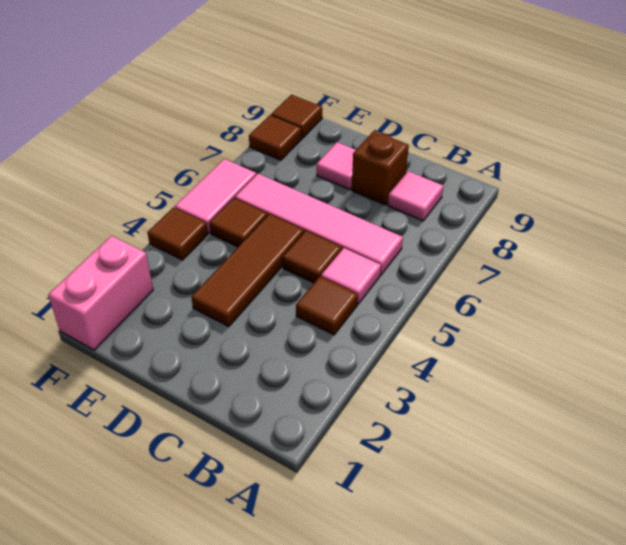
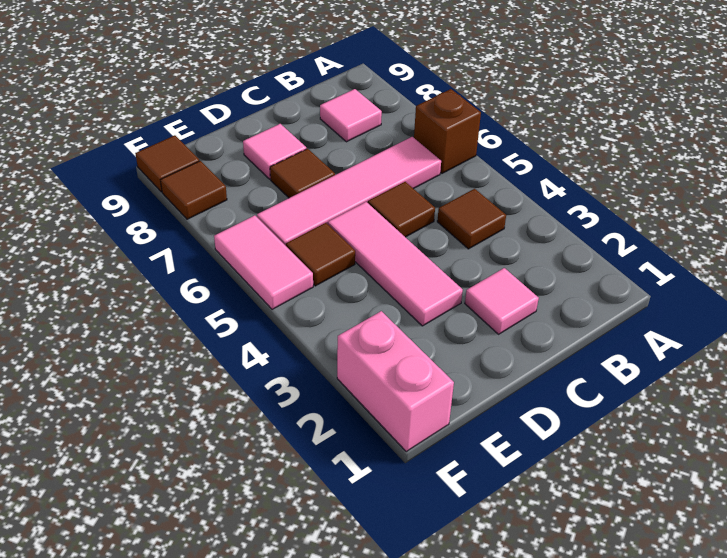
pink tile B5 level 1 -> pink tile C2 level 1
brown brick C8 level 1 -> brown brick A6 level 1
brown tile D3:D5 level 1 -> pink tile D3:D5 level 1
brown tile F4 level 1 -> brown tile D7 level 1

